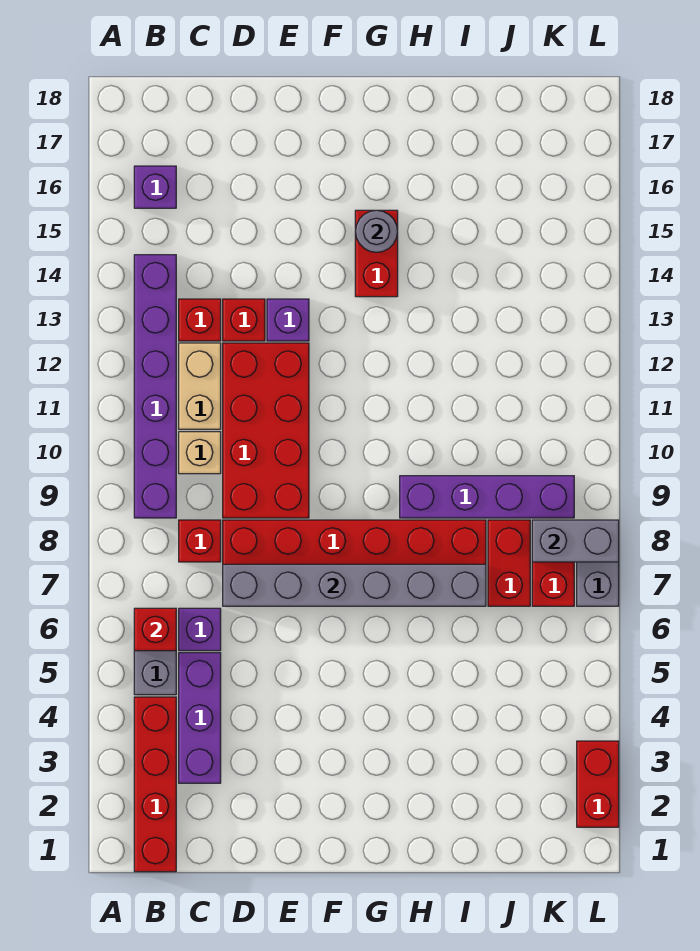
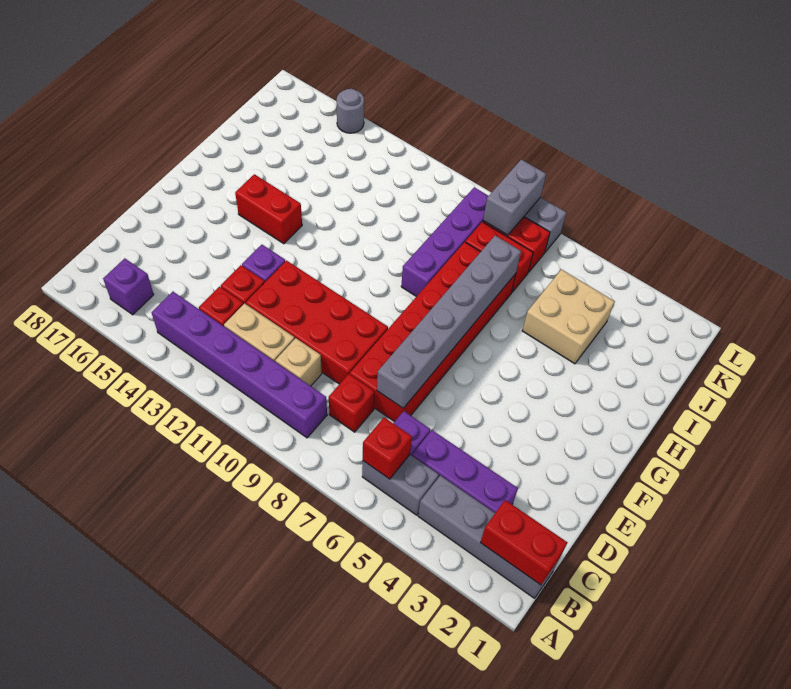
red brick B1:B4 level 1 -> grey brick B1:B4 level 1
grey round brick G15 level 2 -> grey round brick L15 level 1
none -> tan brick I4:J5 level 1
red brick L2:L3 level 1 -> red brick B1:B2 level 2

